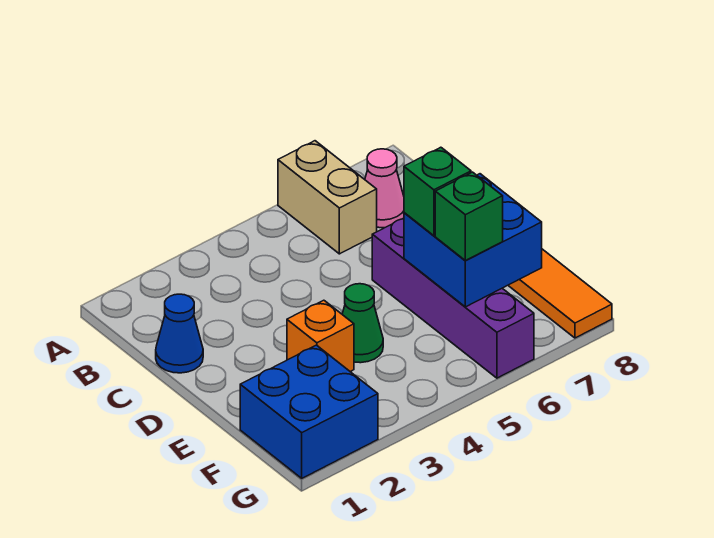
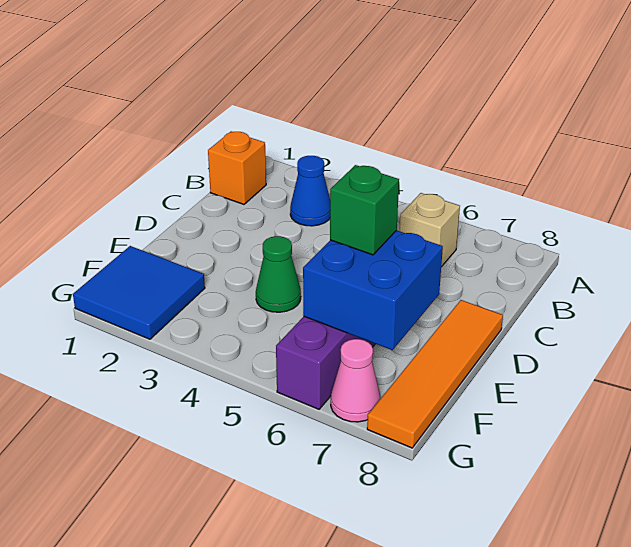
tan brick A6:B6 level 1 -> tan brick B6 level 1
pink cone B7 level 1 -> pink cone G7 level 1
blue cone C1 level 1 -> blue cone B3 level 1
orange brick E3 level 1 -> orange brick B1 level 1
blue brick F1:G2 level 1 -> blue tile F1:G2 level 1
green brick F6 level 3 -> none

